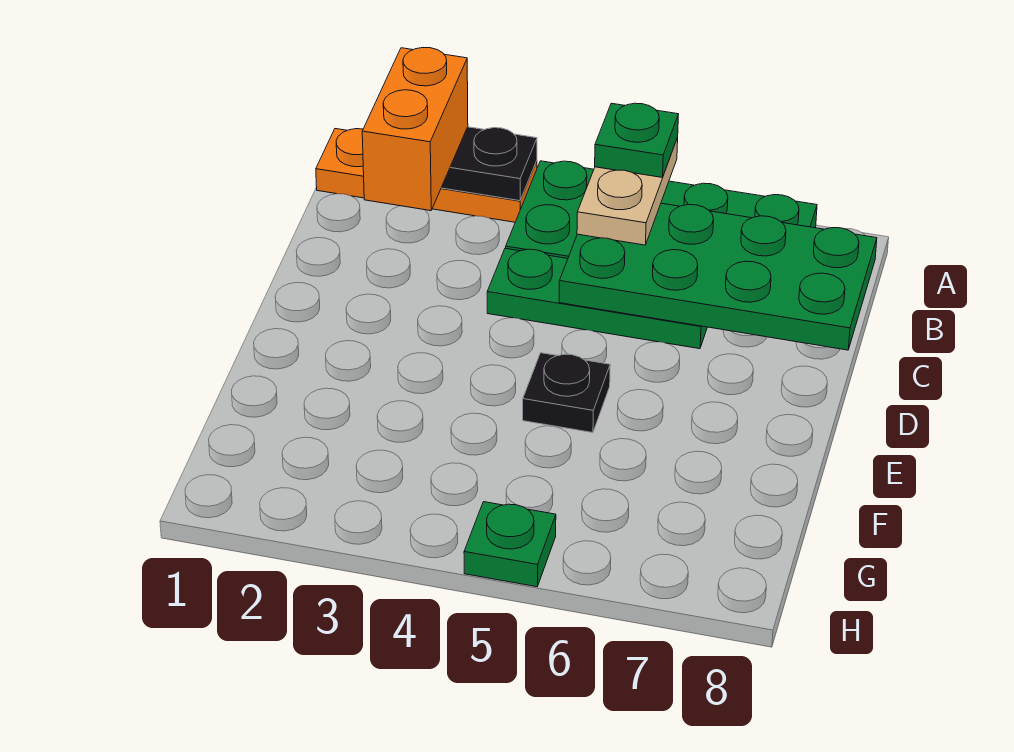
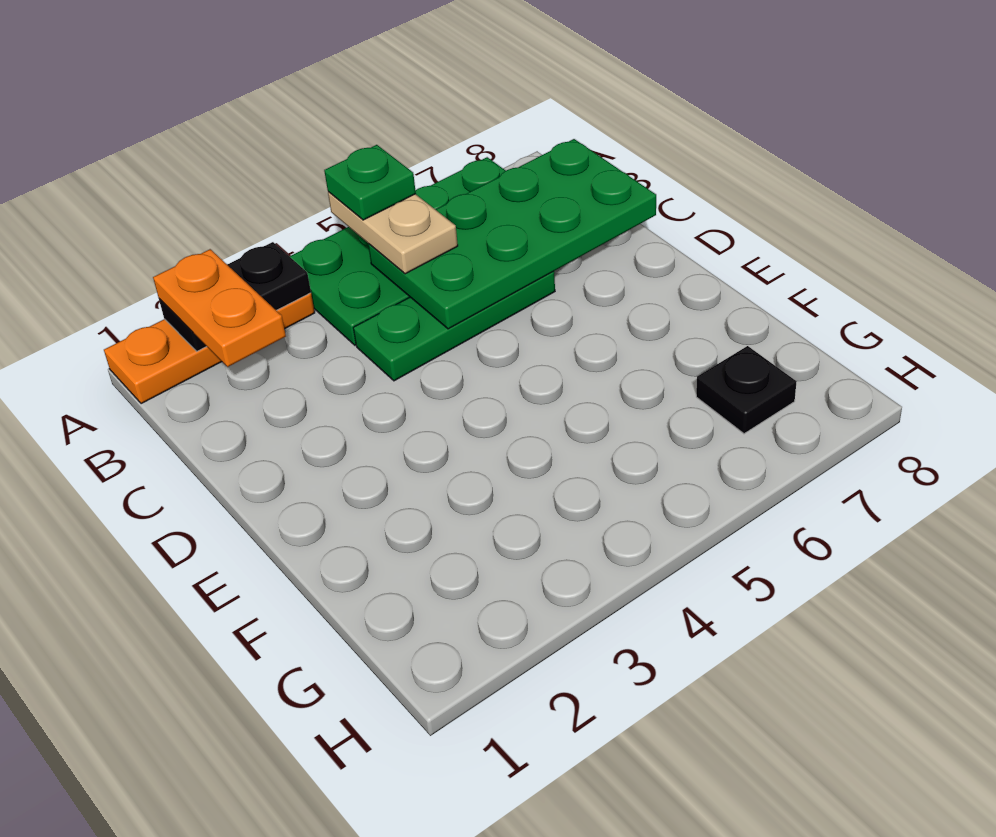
orange brick A2:B2 level 3 -> orange plate A2:B2 level 3
black plate E5 level 1 -> black plate G7 level 1
green plate H5 level 1 -> none

